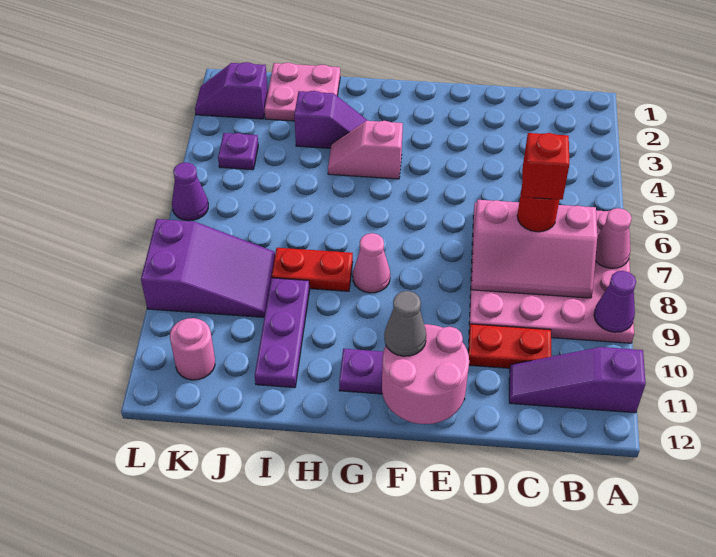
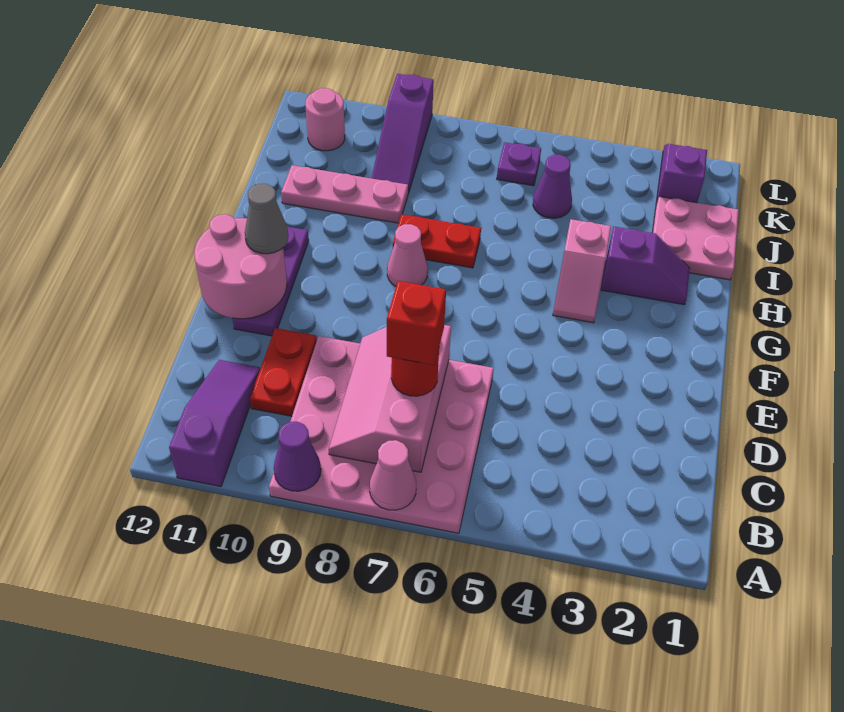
pink slope G4:H4 level 1 top G -> pink slope G4:H4 level 1 top H
purple slope H3:I3 level 1 top I -> purple slope H2:H3 level 1 top 3
red plate H8:I8 level 1 -> red plate H7:H8 level 1
purple plate I9:I11 level 1 -> pink plate I9:I11 level 1
purple slope J8:L9 level 1 top L -> purple slope J9:L9 level 1 top L
purple plate K4 level 1 -> purple plate K6 level 1
purple cone L6 level 1 -> purple cone J5 level 1

